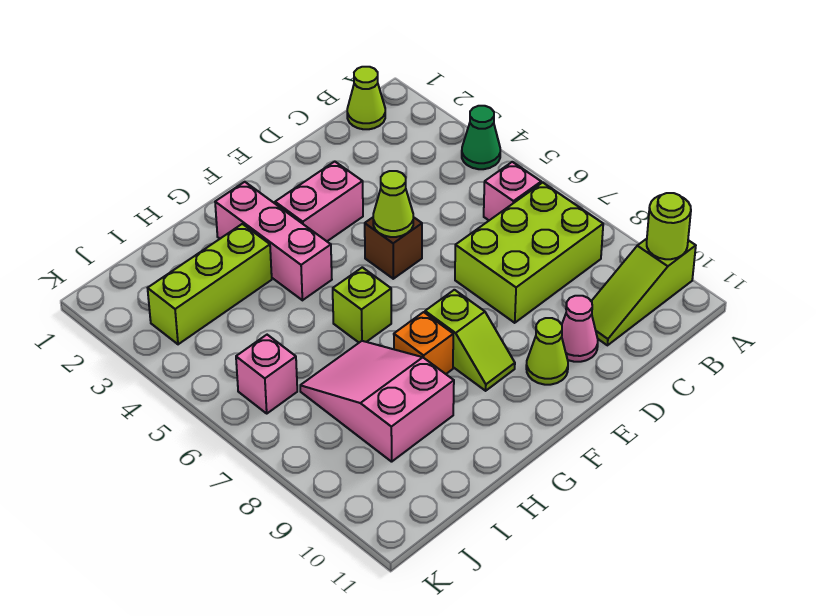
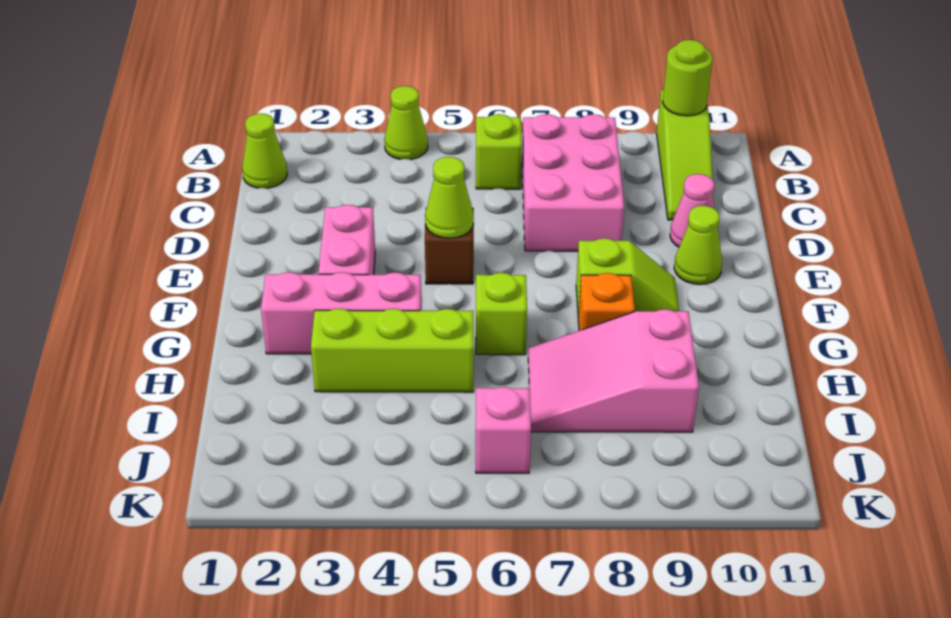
green cone A4 level 1 -> lime cone A4 level 1
pink brick B6 level 1 -> lime brick B6 level 1
lime brick B7:D8 level 1 -> pink brick B7:D8 level 1
lime brick H3:J3 level 1 -> lime brick H3:H5 level 1

